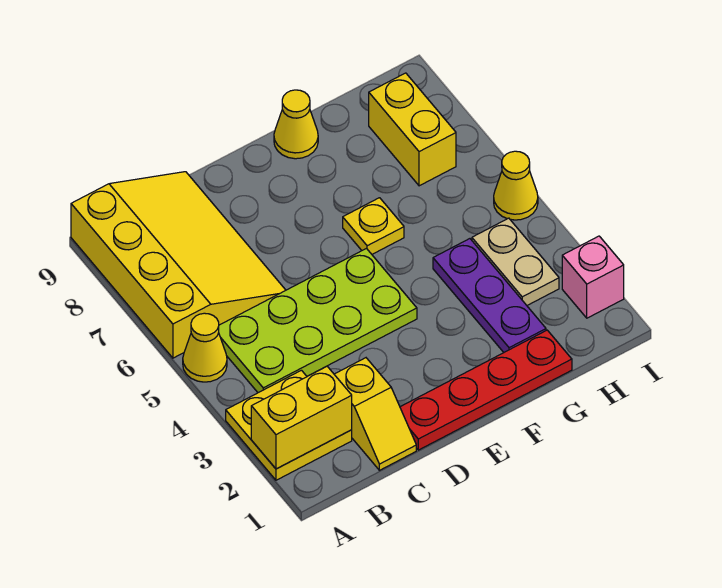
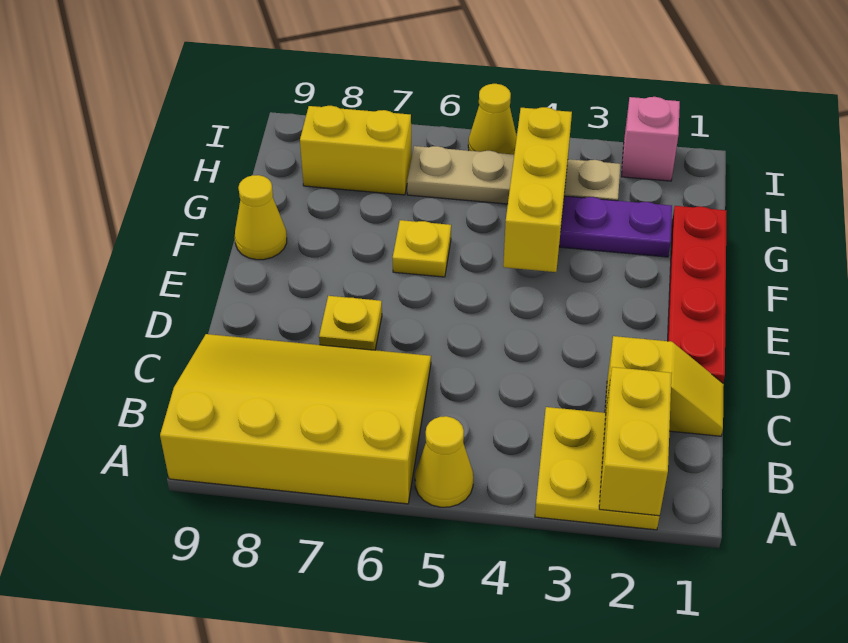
lime plate B4:E5 level 1 -> none
none -> yellow plate D7 level 1
none -> yellow brick F4:H4 level 2
tan plate H3:H4 level 1 -> tan plate H3:H6 level 1

